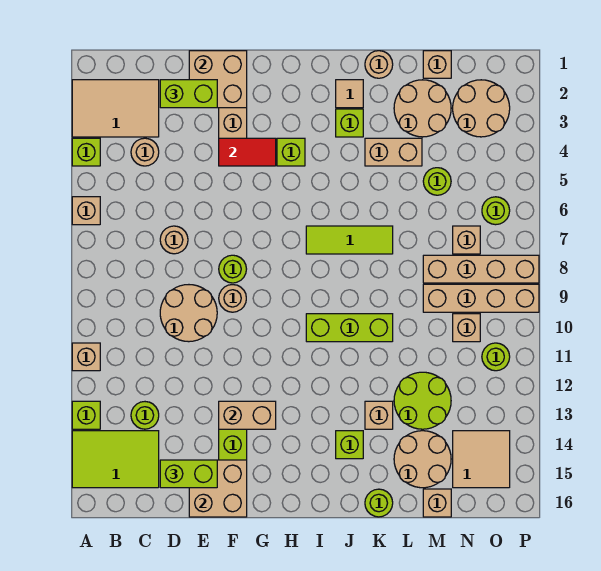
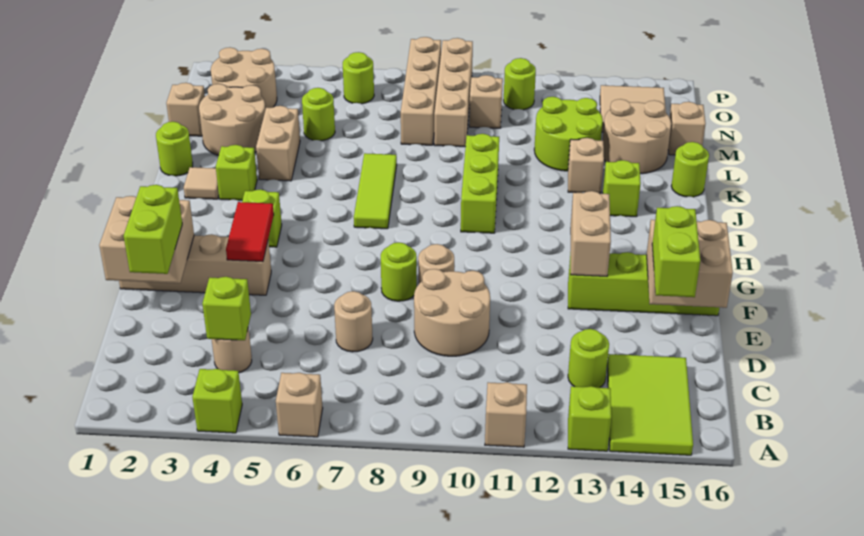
tan tile A2:C3 level 1 -> none
none -> lime brick C4 level 2
tan round brick K1 level 1 -> lime round brick K1 level 1
tan brick N7 level 1 -> none

